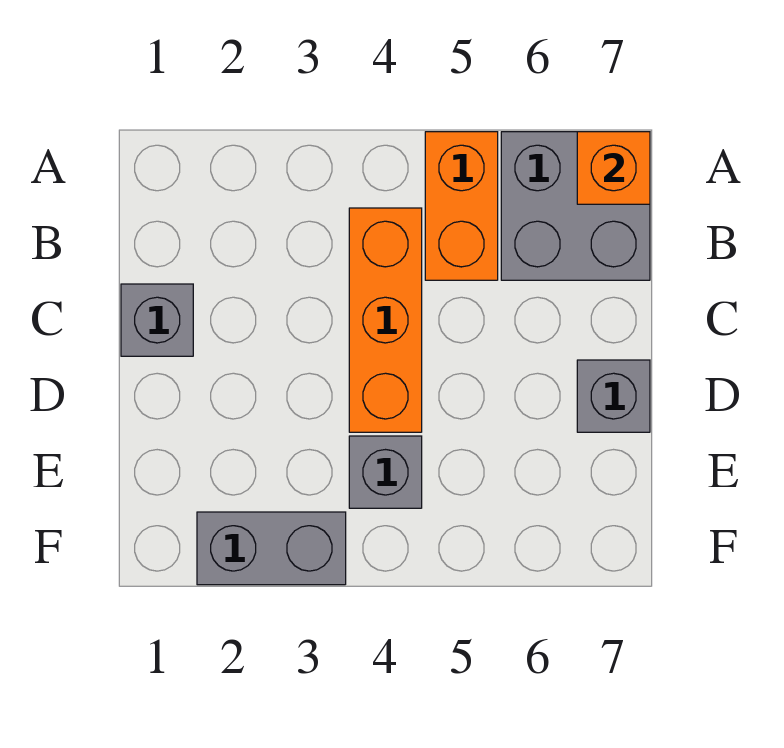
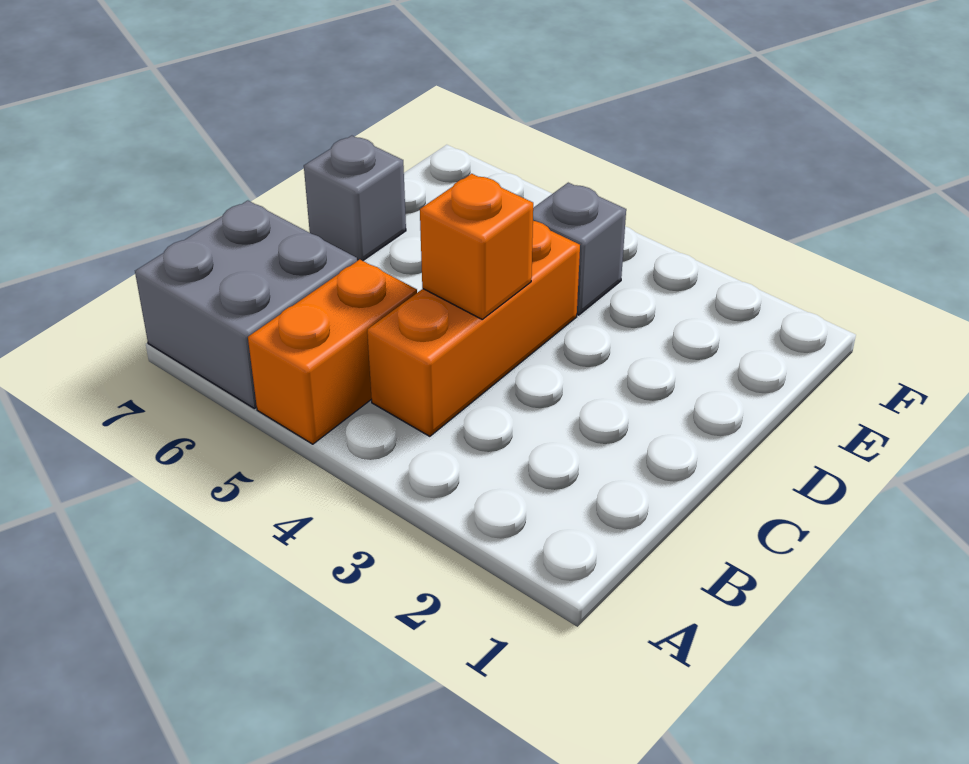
orange brick A7 level 2 -> orange brick C4 level 2
grey brick C1 level 1 -> none
grey brick F2:F3 level 1 -> none

